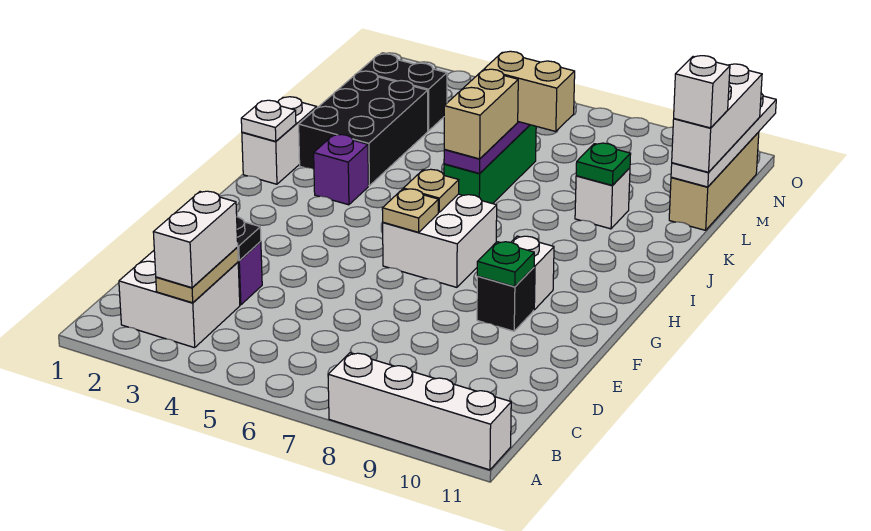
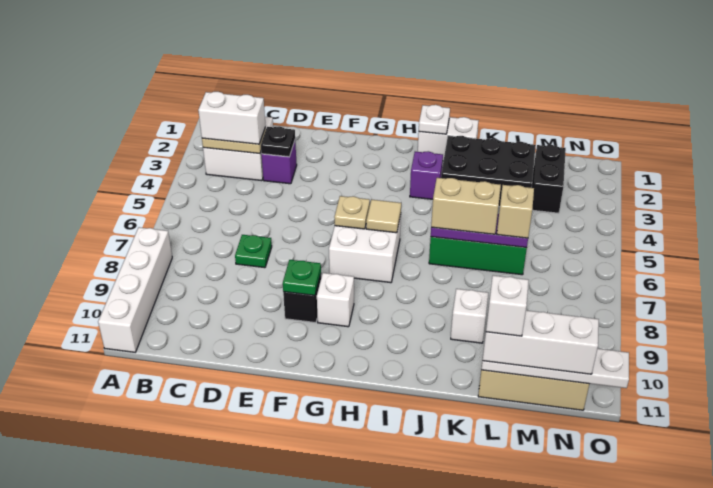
tan plate H6 level 2 -> tan tile H6 level 2
green plate K9 level 2 -> green plate D7 level 1
tan brick L6:L7 level 3 -> tan brick L6 level 3

